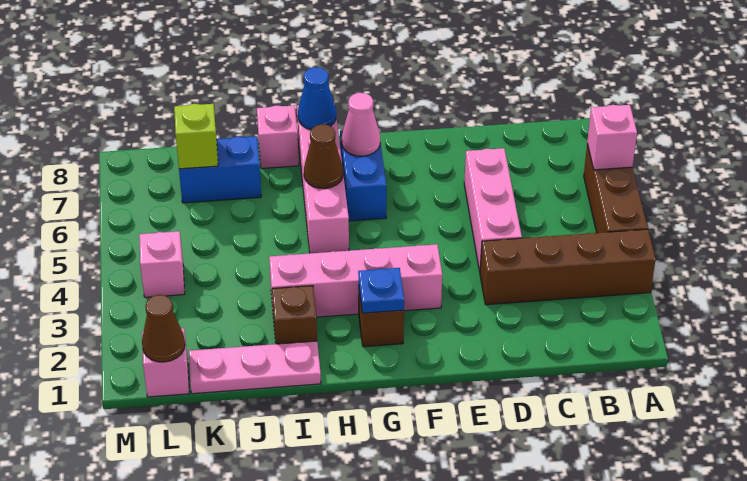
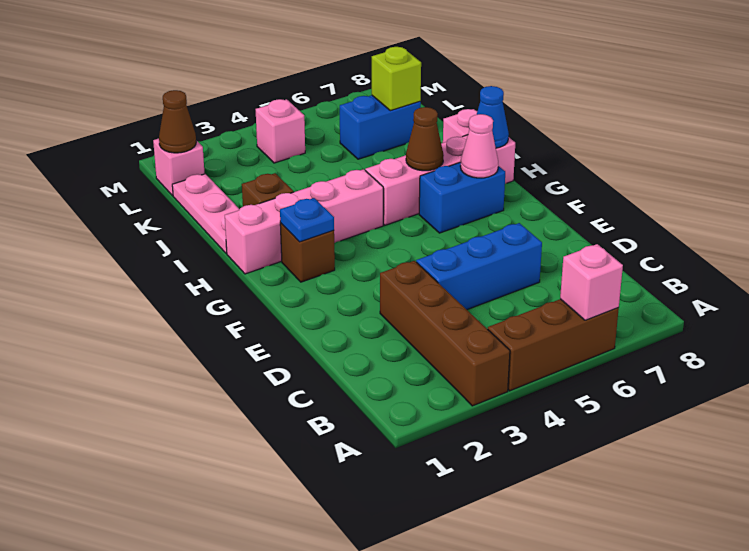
pink brick D4:D6 level 1 -> blue brick D4:D6 level 1
pink brick F3:I3 level 1 -> pink brick H1:H4 level 1
blue brick J7:K7 level 1 -> blue brick K6:K7 level 1

